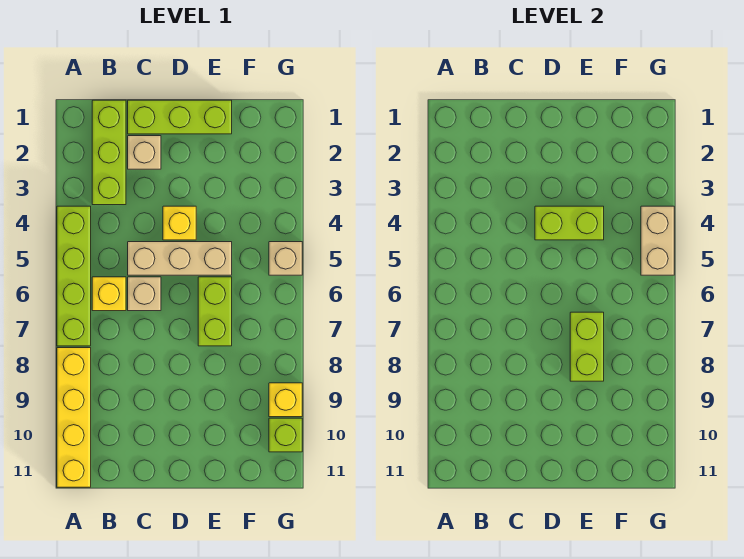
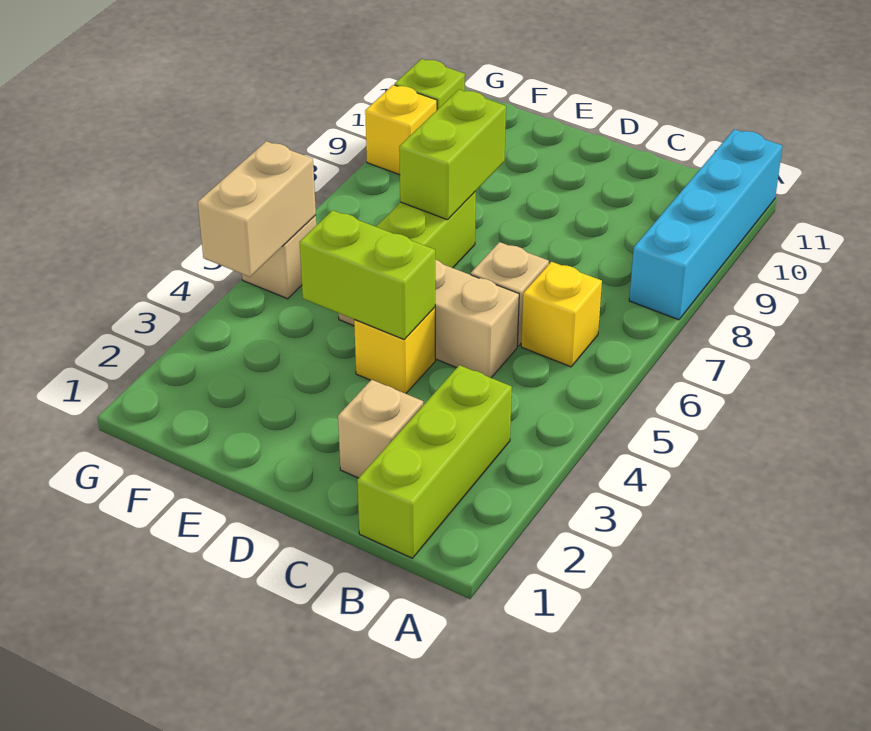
lime brick A4:A7 level 1 -> none
yellow brick A8:A11 level 1 -> cyan brick A8:A11 level 1
lime brick C1:E1 level 1 -> none

